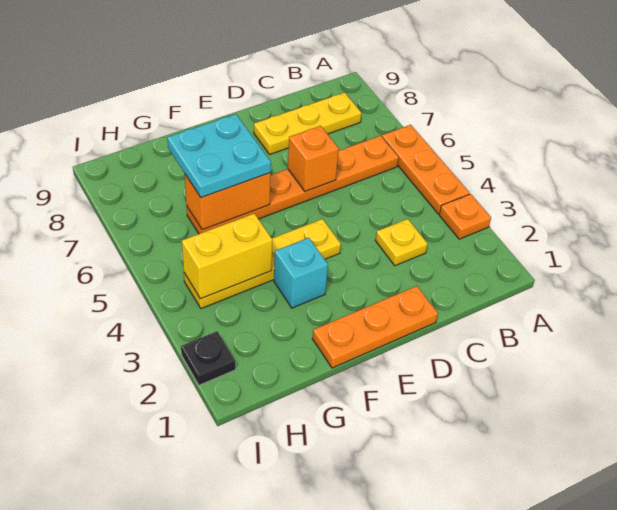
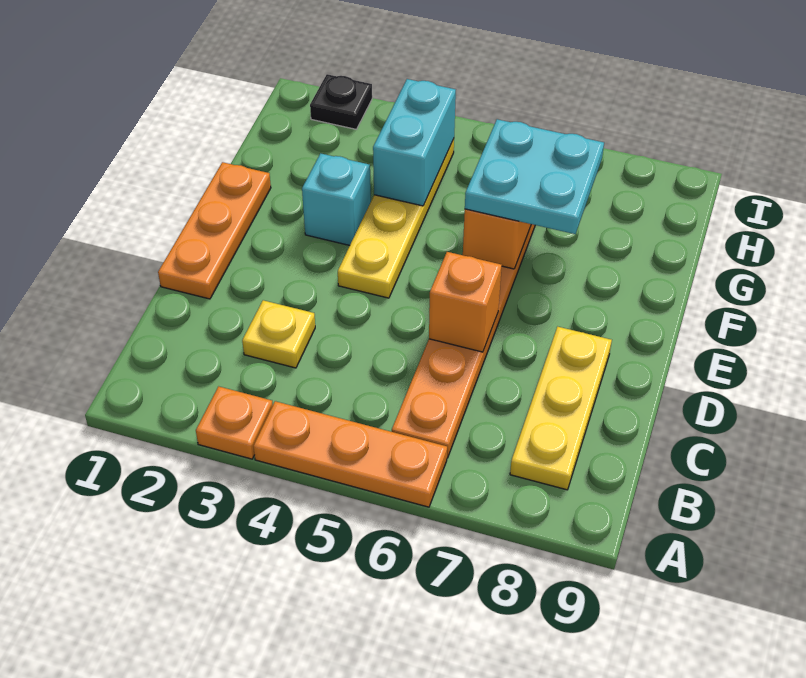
yellow brick G4:H4 level 2 -> cyan brick G4:H4 level 2

